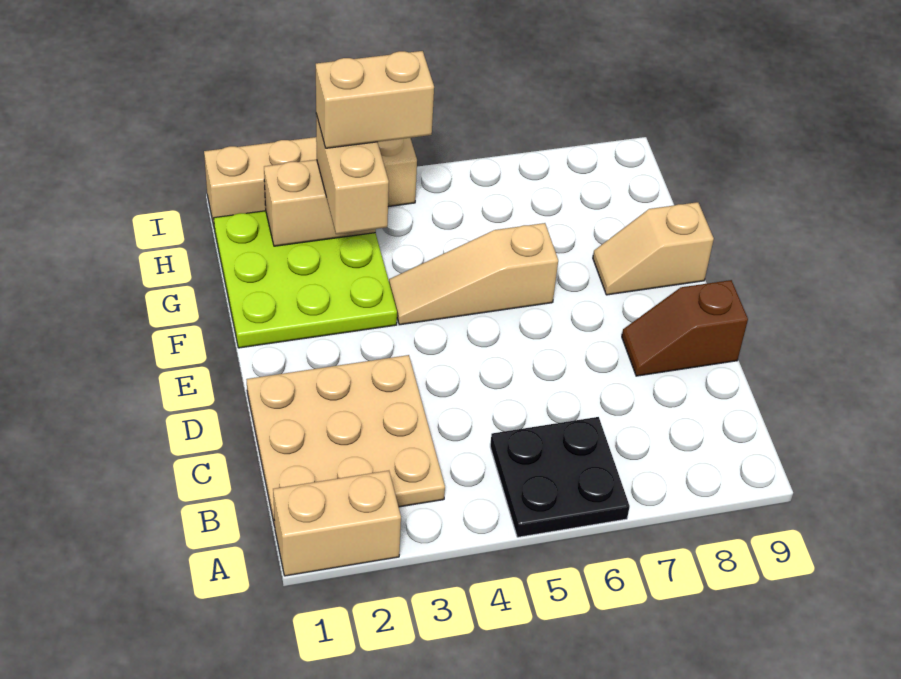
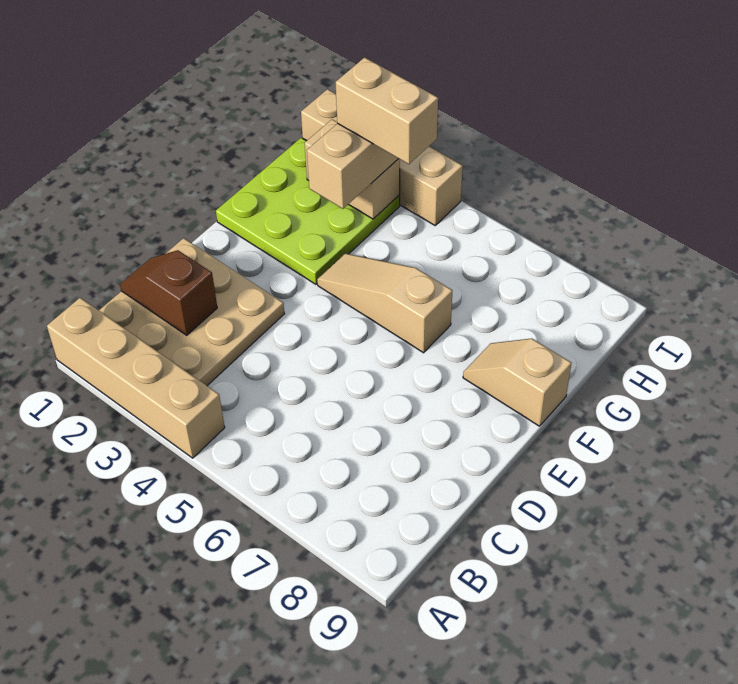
tan brick A1:A2 level 1 -> tan brick A1:A4 level 1
black plate A5:B6 level 1 -> none
brown slope D8:D9 level 1 top 9 -> brown slope C1:C2 level 2 top 2

